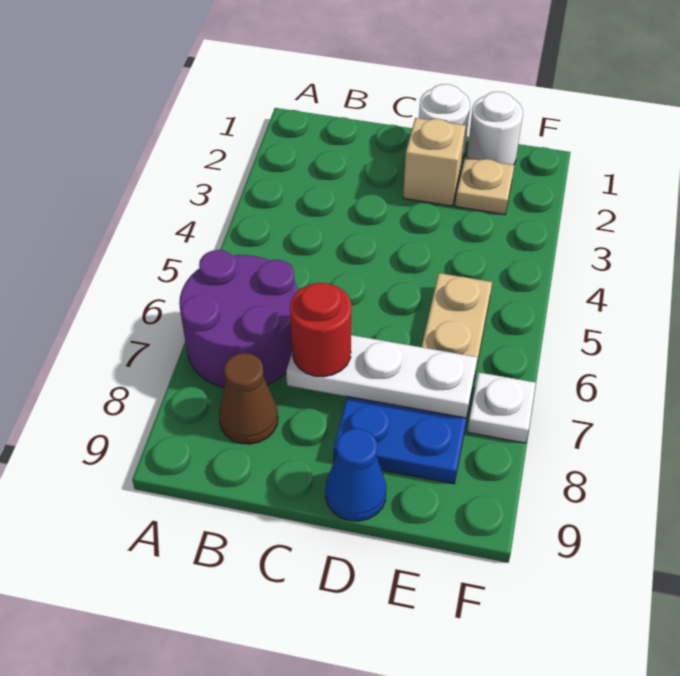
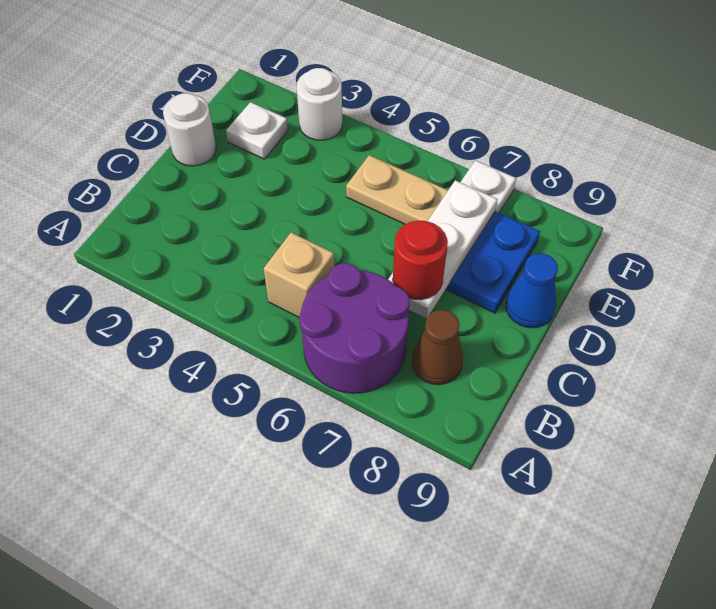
tan brick D2 level 1 -> tan brick B5 level 1
white round brick E1 level 1 -> white round brick F3 level 1
tan plate E2 level 1 -> white plate E2 level 1

